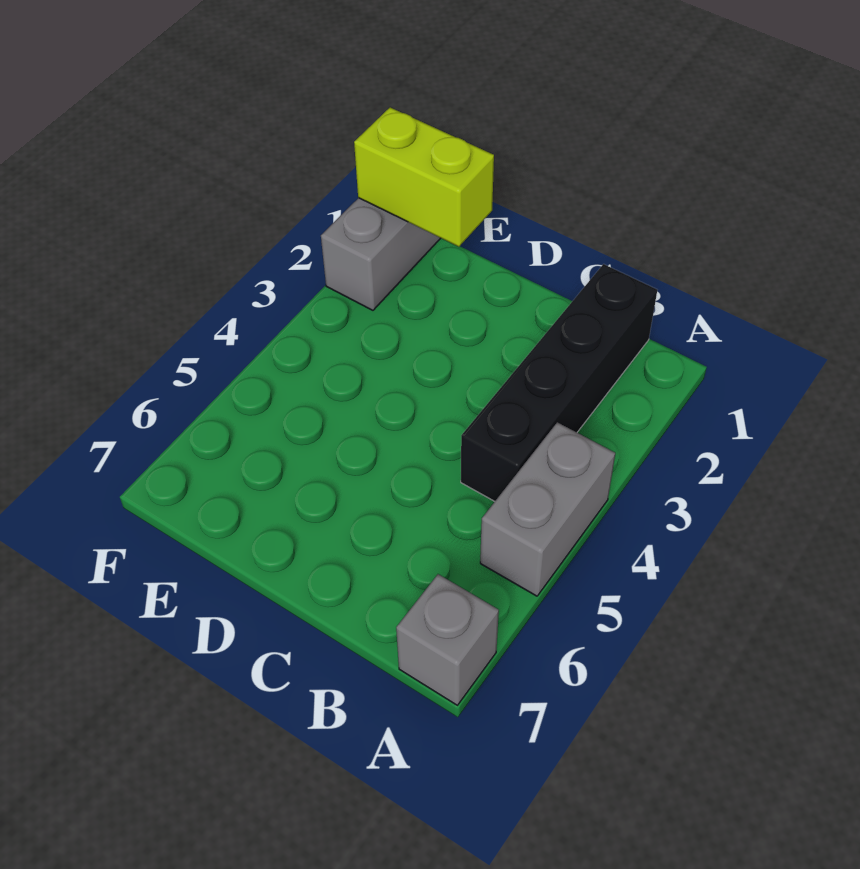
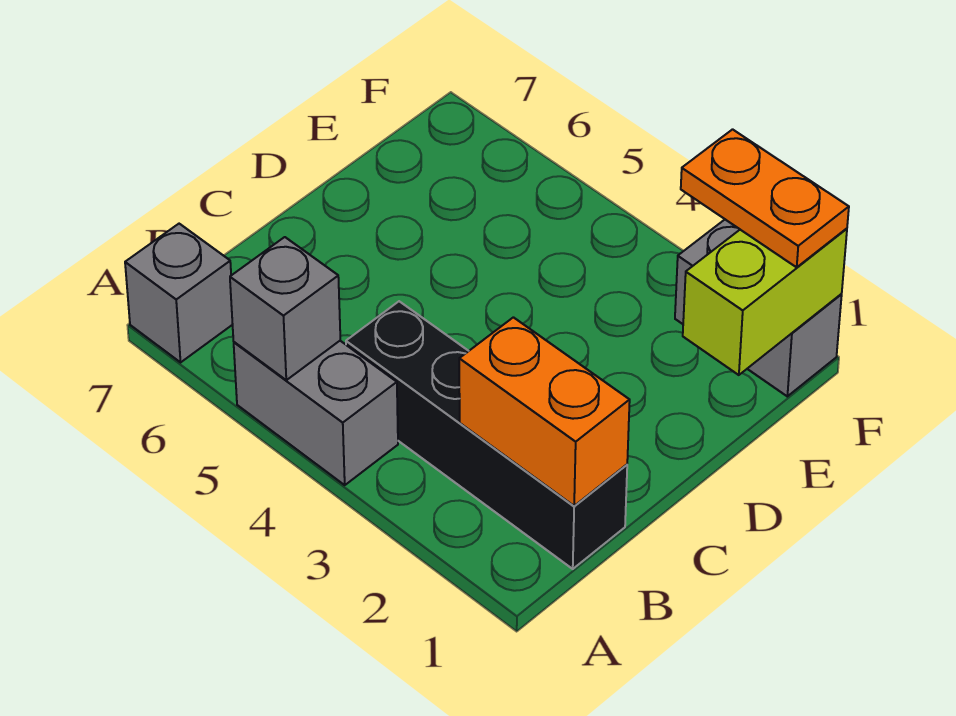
none -> grey brick A5 level 2
none -> orange brick B1:B2 level 2
none -> orange plate F1:F2 level 3

